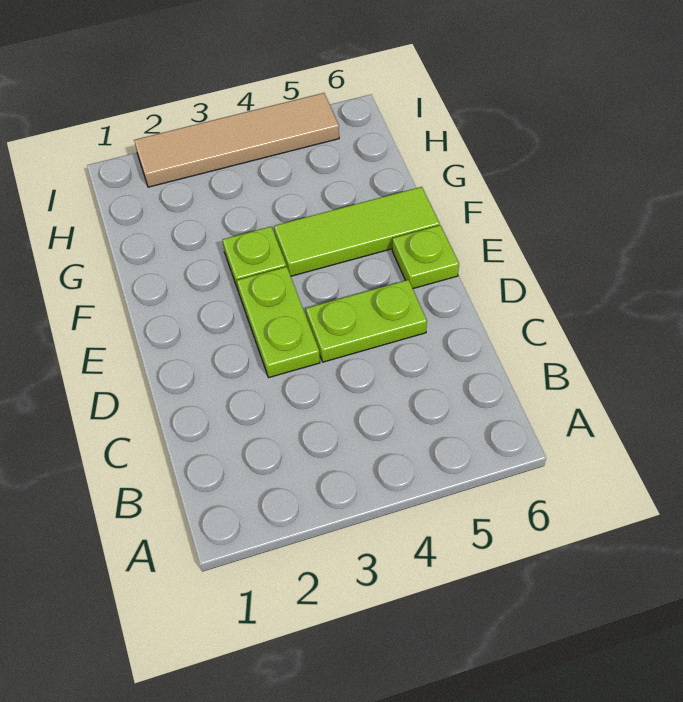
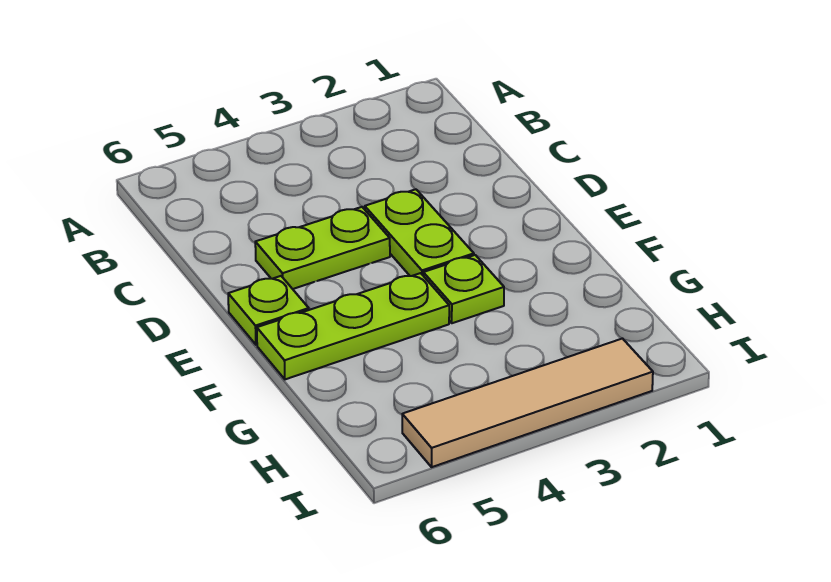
lime tile F4:F6 level 1 -> lime plate F4:F6 level 1

